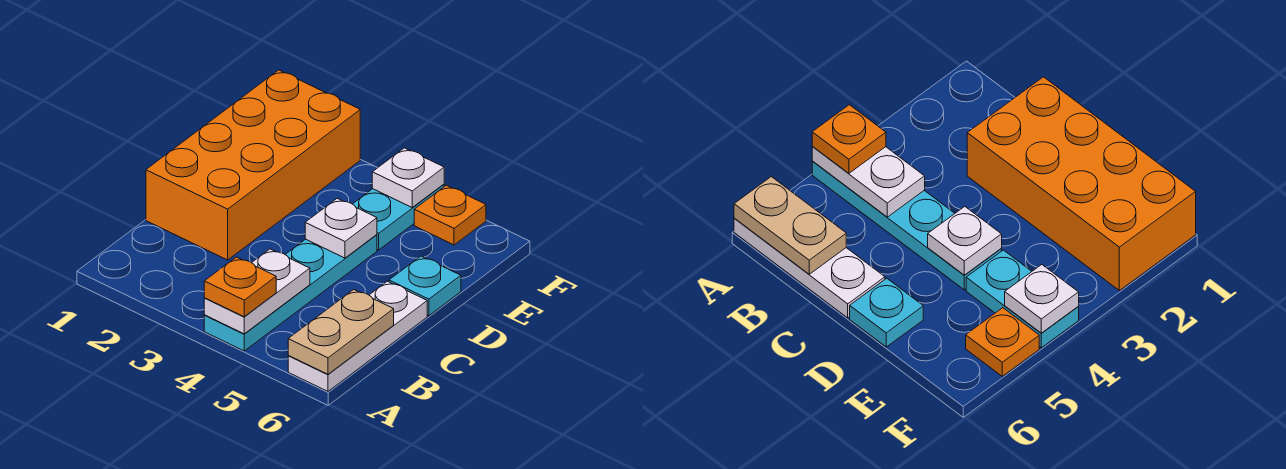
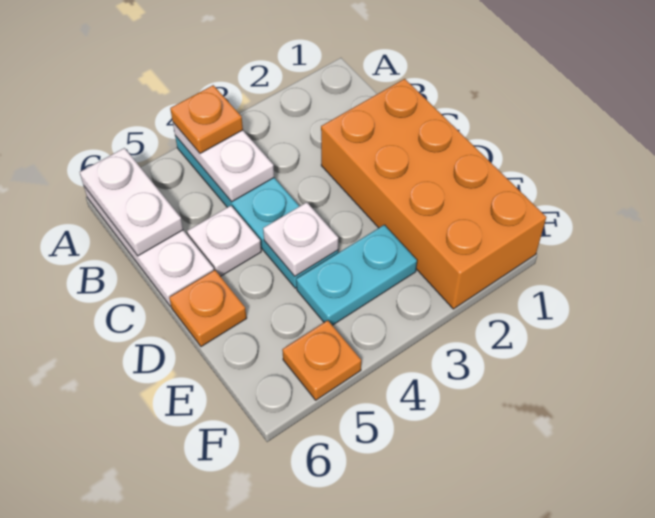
tan plate A6:B6 level 2 -> white plate A6:B6 level 2
cyan plate D6 level 1 -> orange plate D6 level 1
cyan plate E4:F4 level 1 -> cyan plate E3:E4 level 1
white plate F4 level 2 -> white plate C5 level 1

